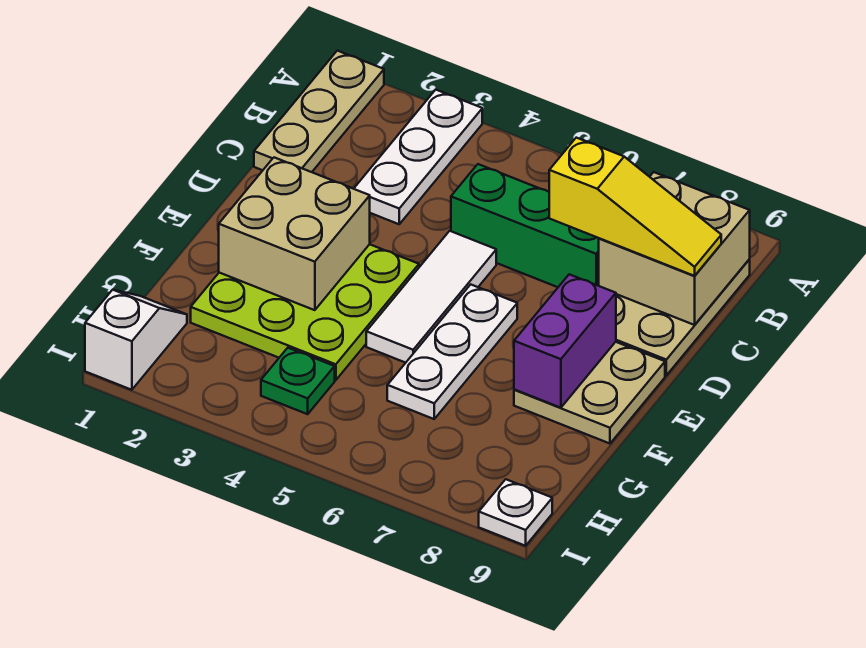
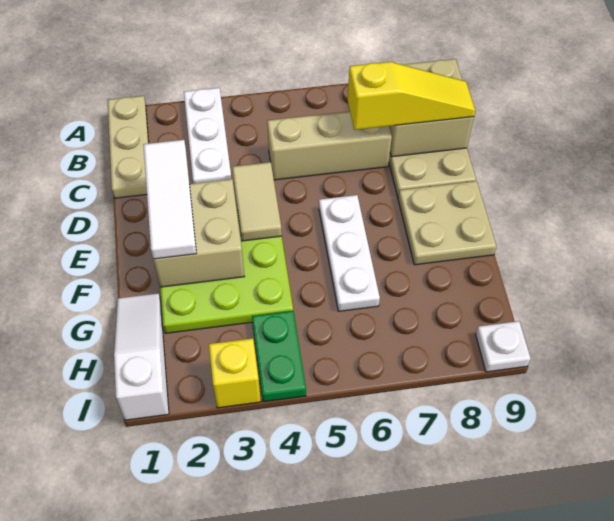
green brick C5:C7 level 1 -> tan brick C5:C7 level 1
none -> tan tile D4:E4 level 2
white tile D5:F5 level 1 -> white tile D2:F2 level 3
purple brick E8:F8 level 2 -> none
white slope H1:I1 level 1 top I -> white slope G1:I1 level 1 top I
green plate H4 level 1 -> green plate H4:I4 level 1
none -> yellow brick I3 level 1

